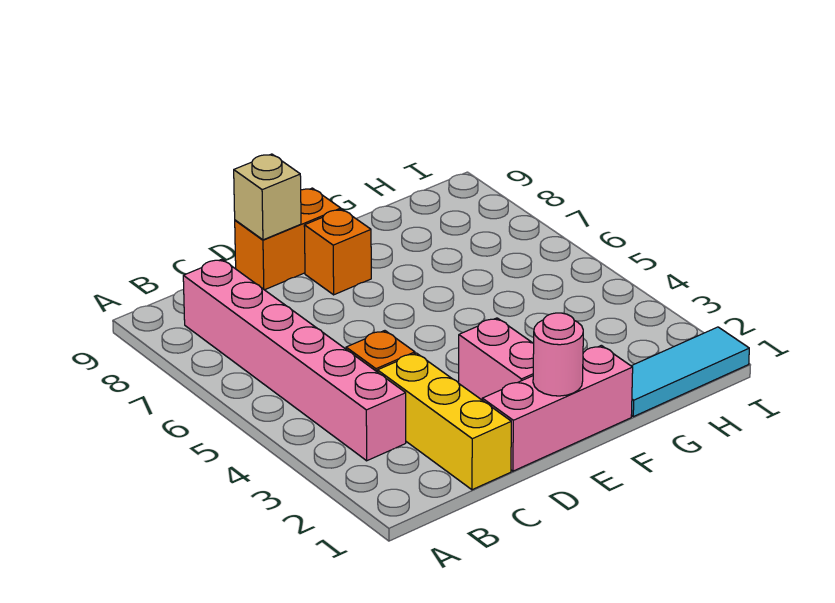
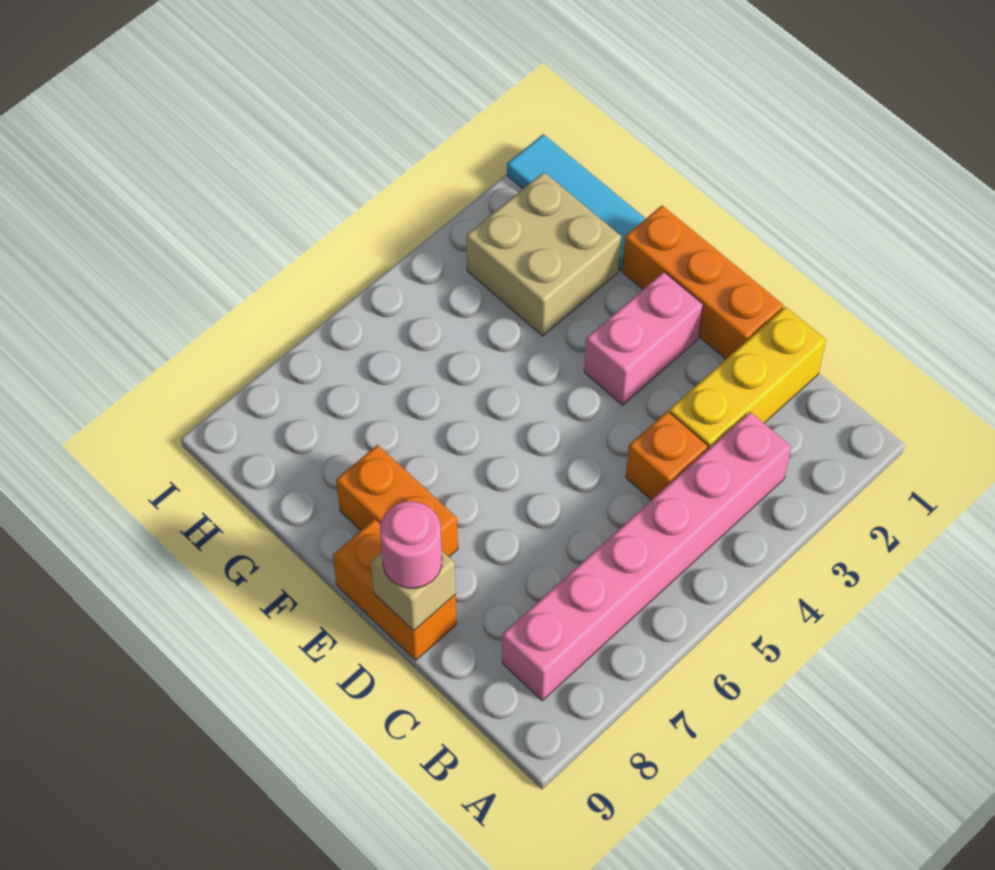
pink brick D1:F1 level 1 -> orange brick D1:F1 level 1
pink round brick E1 level 2 -> pink round brick D9 level 3
orange brick E8 level 1 -> orange brick E8:F8 level 1
none -> tan brick G2:H3 level 1

